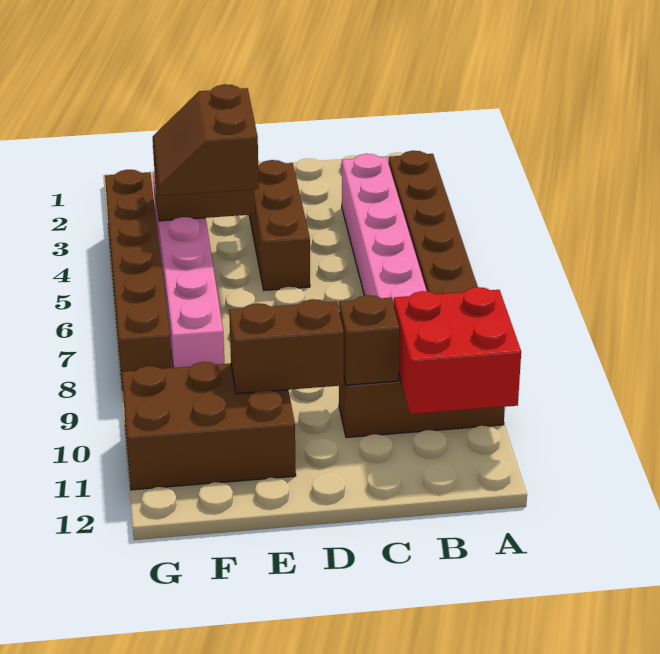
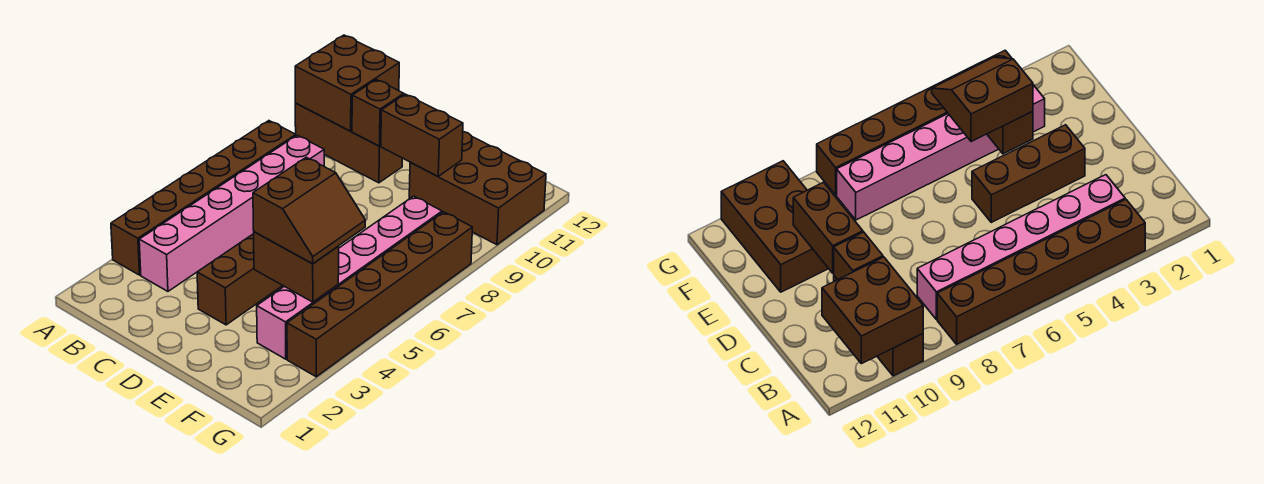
red brick A10:B11 level 2 -> brown brick A10:B11 level 2

